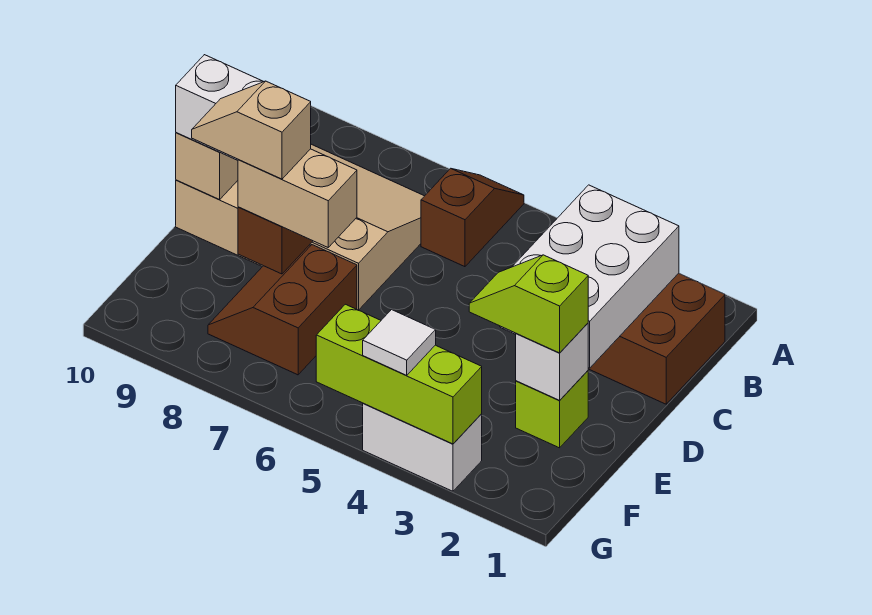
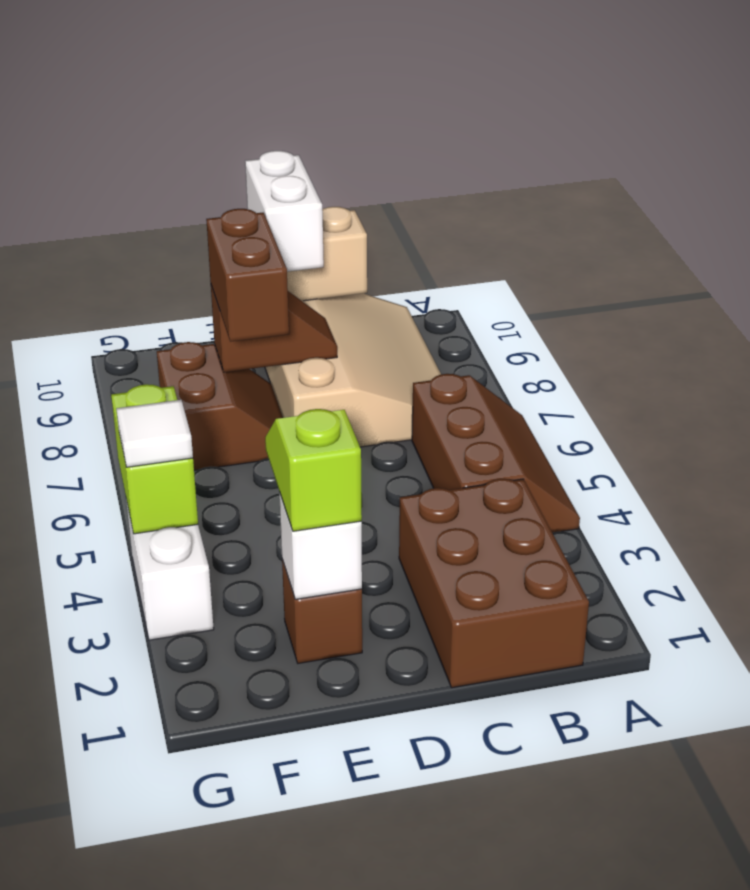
brown slope A6:B6 level 1 top B -> brown slope A4:B6 level 1 top B
white brick B2:D3 level 2 -> none
lime brick E2 level 1 -> brown brick E2 level 1
brown slope E7:F8 level 1 top 7 -> brown slope E7:F8 level 1 top F
tan brick E7:E8 level 3 -> brown brick E7:E8 level 3
tan slope E8:E9 level 4 top 8 -> none
lime brick G3:G5 level 2 -> lime brick G4:G5 level 2

